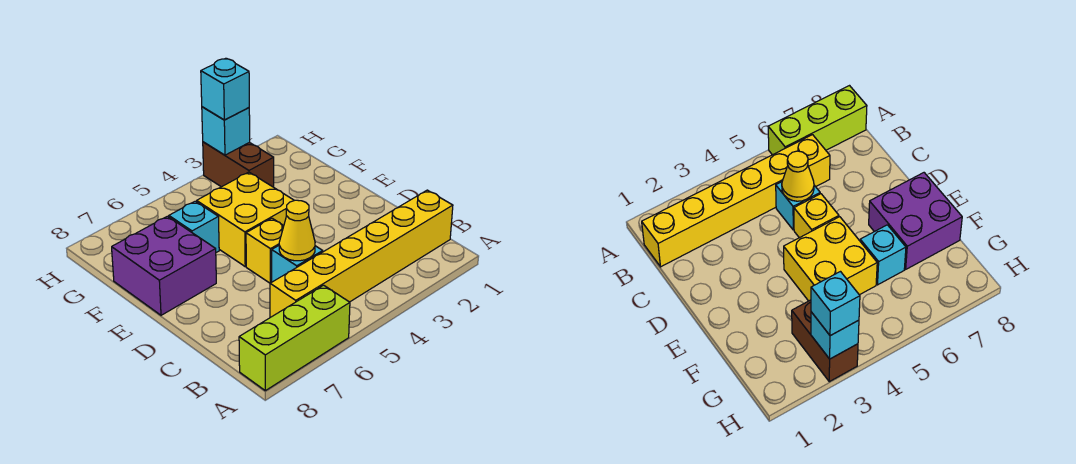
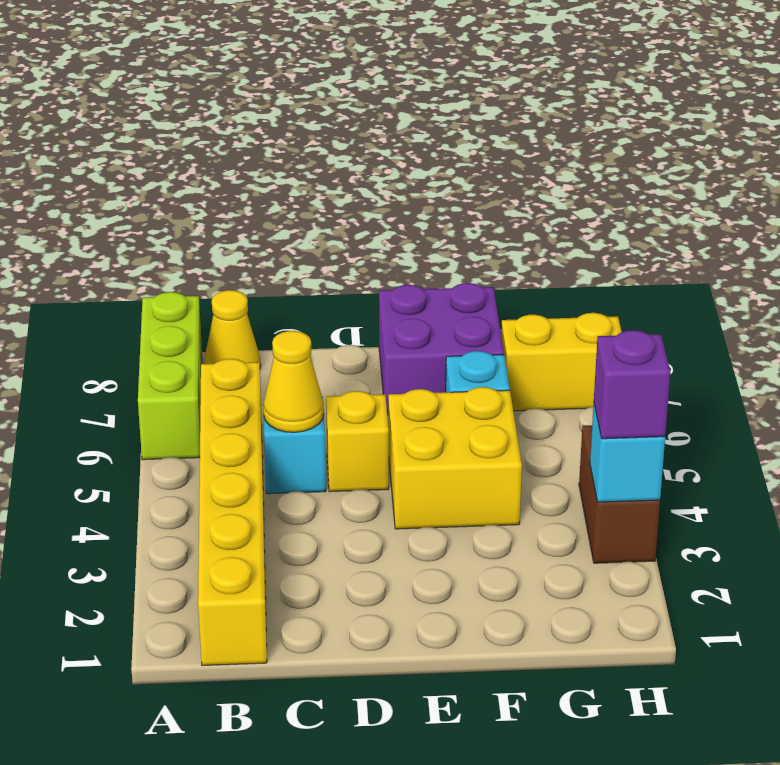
none -> yellow cone B8 level 1
brown brick G3:H3 level 1 -> brown brick H3:H4 level 1
none -> yellow brick G7:H7 level 1
cyan brick H3 level 3 -> purple brick H3 level 3

